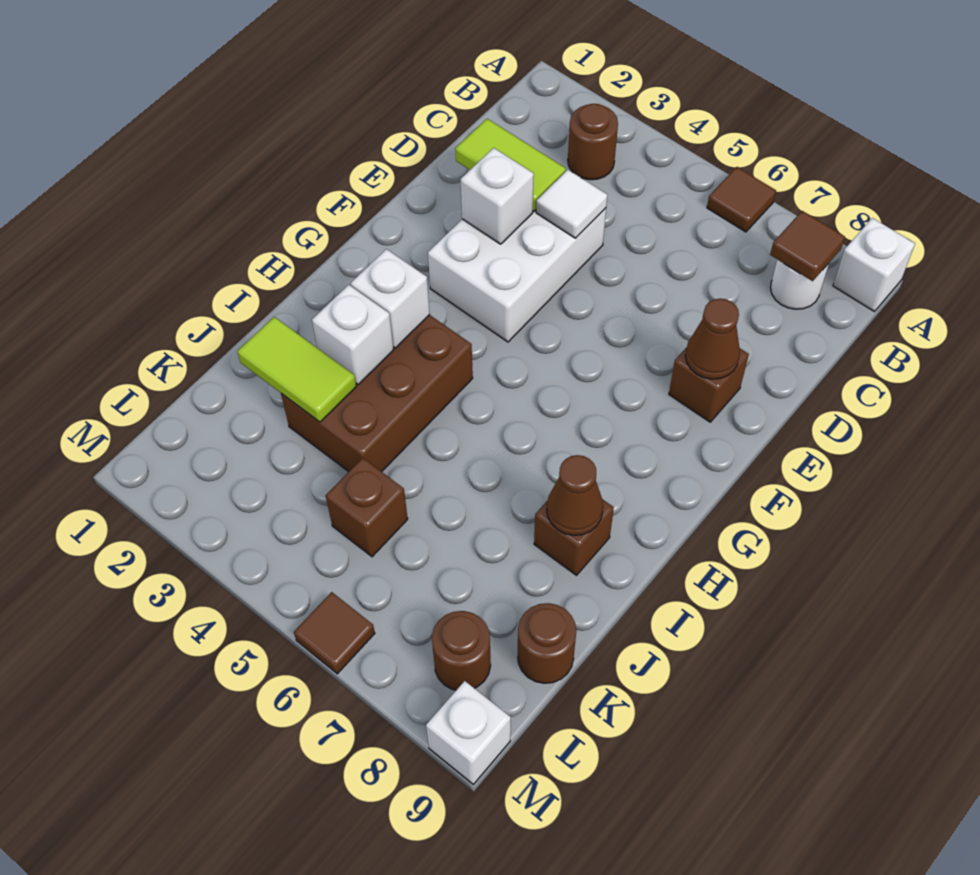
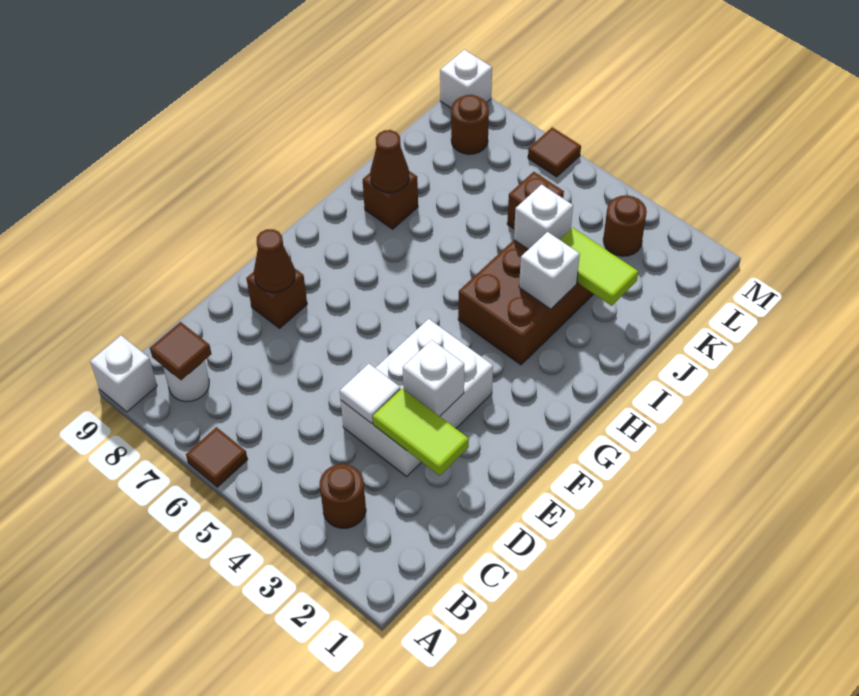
white brick H3 level 2 -> white brick J4 level 2
brown round brick K9 level 1 -> brown round brick L3 level 1

